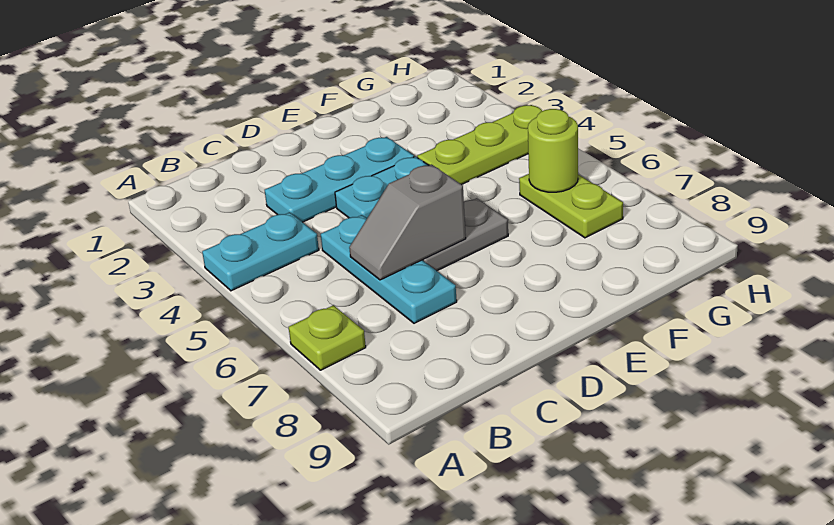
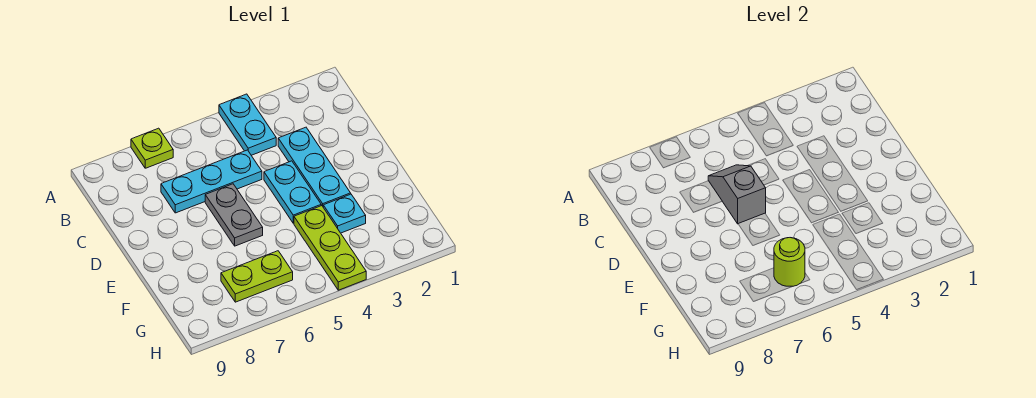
none -> cyan plate F3 level 1

